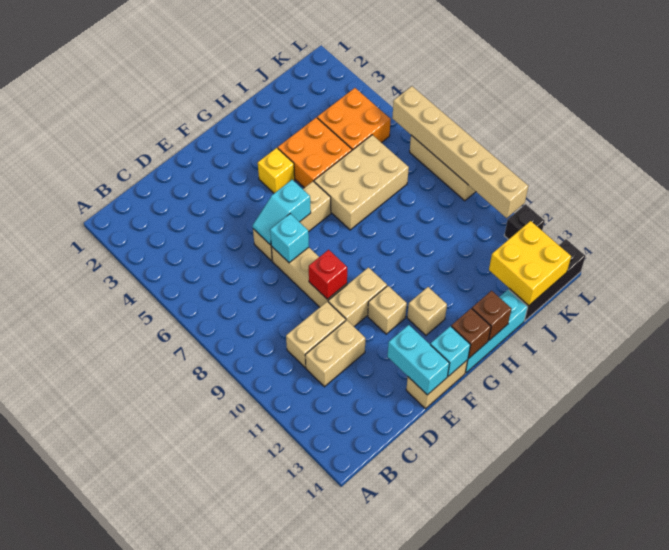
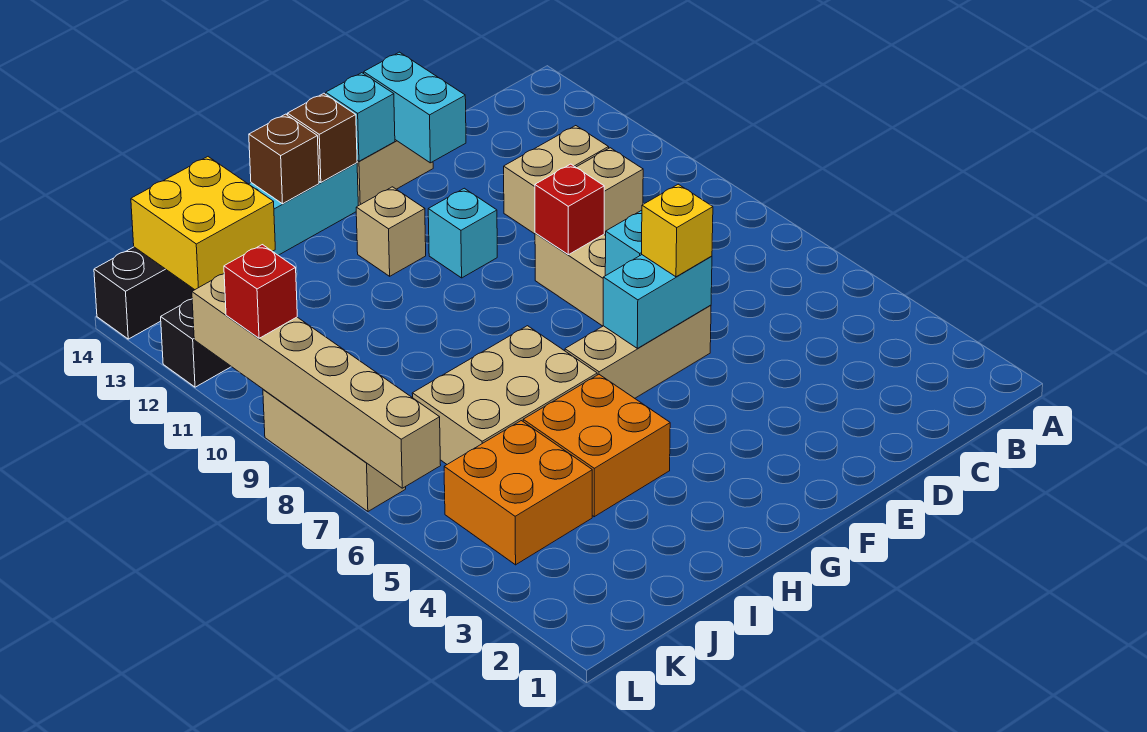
cyan slope E6:F6 level 2 top F -> cyan brick E6:F6 level 2
tan brick E10:F10 level 1 -> none
tan brick F11 level 1 -> cyan brick F11 level 1
yellow brick G4 level 1 -> yellow brick E6 level 3
none -> red brick L10 level 3

